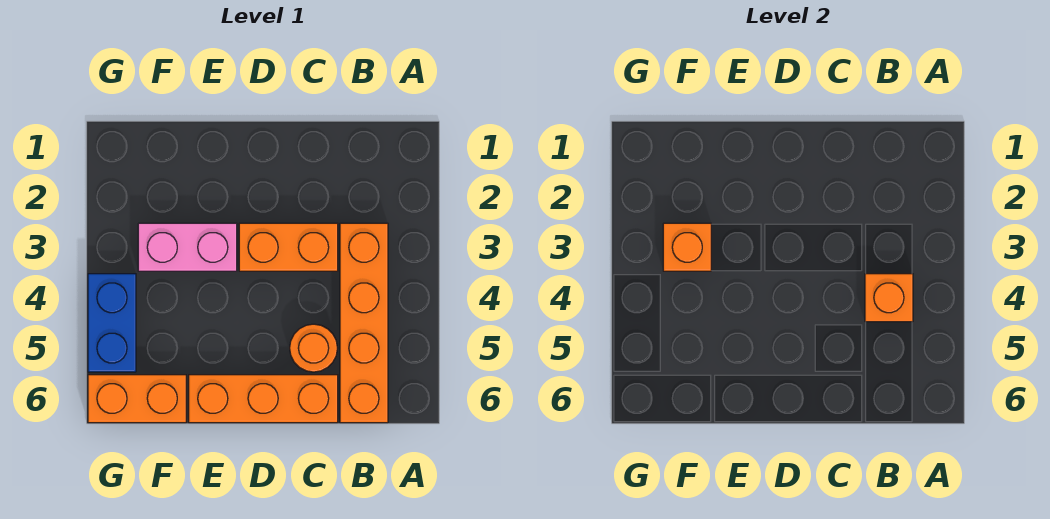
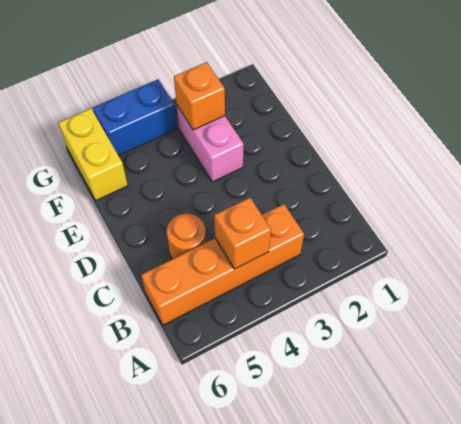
orange brick C3:D3 level 1 -> none
orange brick C6:E6 level 1 -> none
orange brick F6:G6 level 1 -> yellow brick F6:G6 level 1

